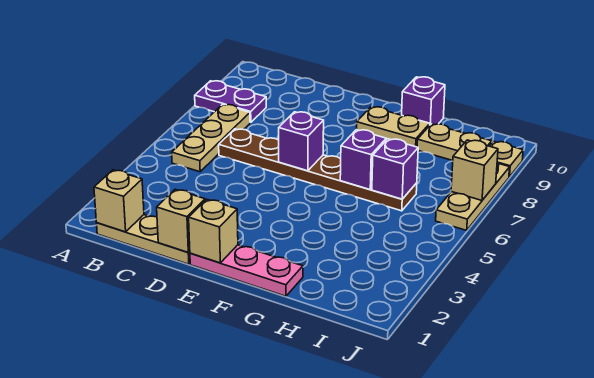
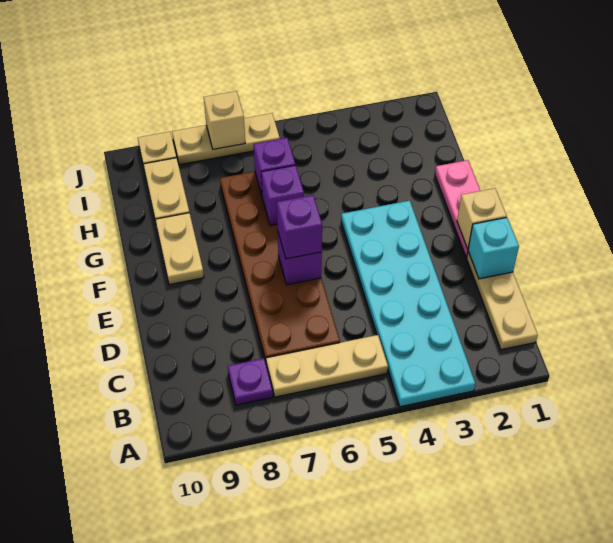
none -> cyan plate A3:F4 level 1
purple plate A8:B8 level 1 -> purple plate B8 level 1
tan brick B1 level 2 -> none
brown plate C6:H6 level 1 -> brown plate C6:H7 level 1
tan brick D1 level 2 -> cyan brick D1 level 2
purple brick G10 level 1 -> purple brick E6 level 3

